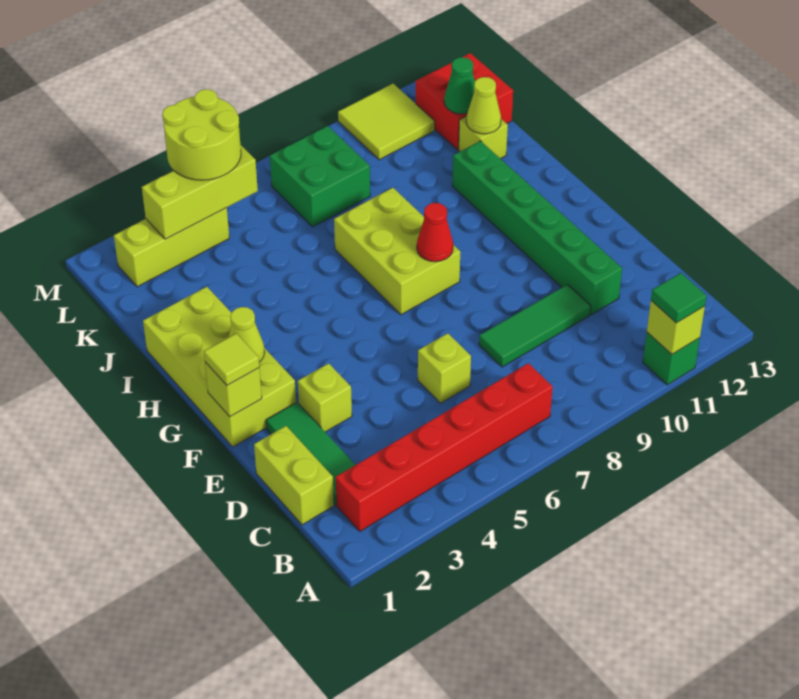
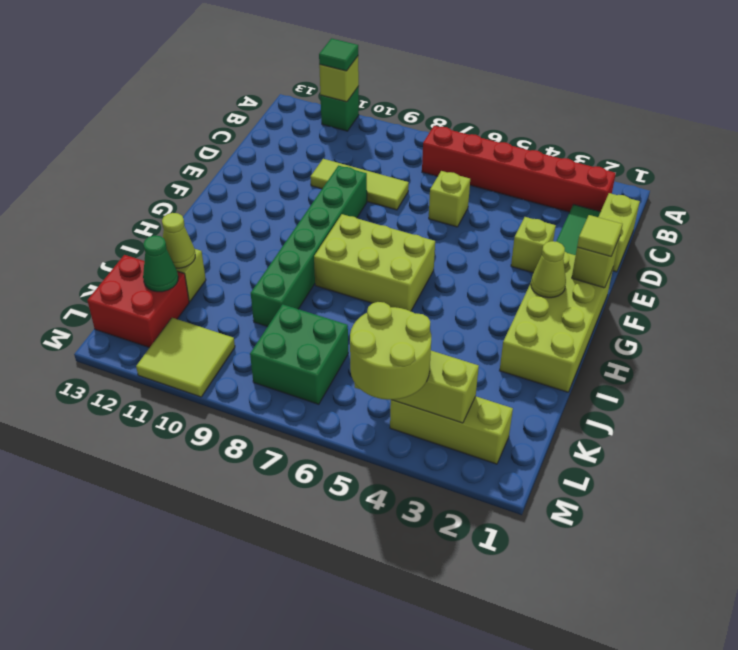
green tile D8:D10 level 1 -> lime tile D8:D10 level 1
green brick D11:I11 level 1 -> green brick E9:J9 level 1
lime brick G7:I8 level 1 -> lime brick G6:H8 level 1
red cone G8 level 2 -> none

